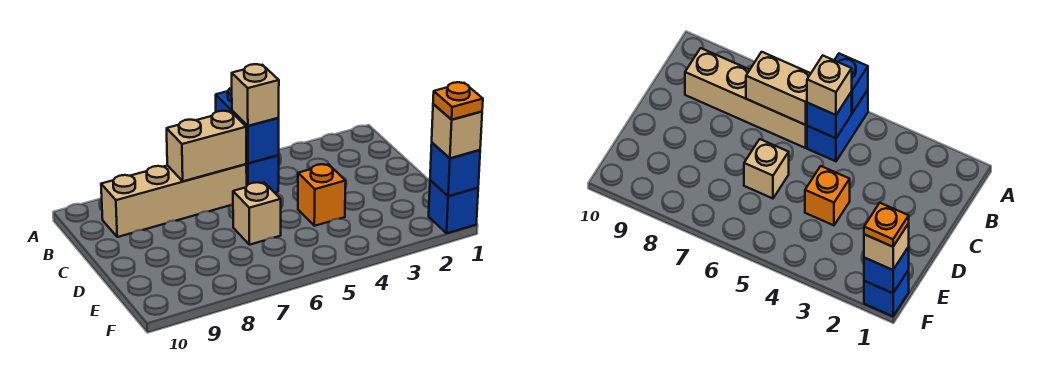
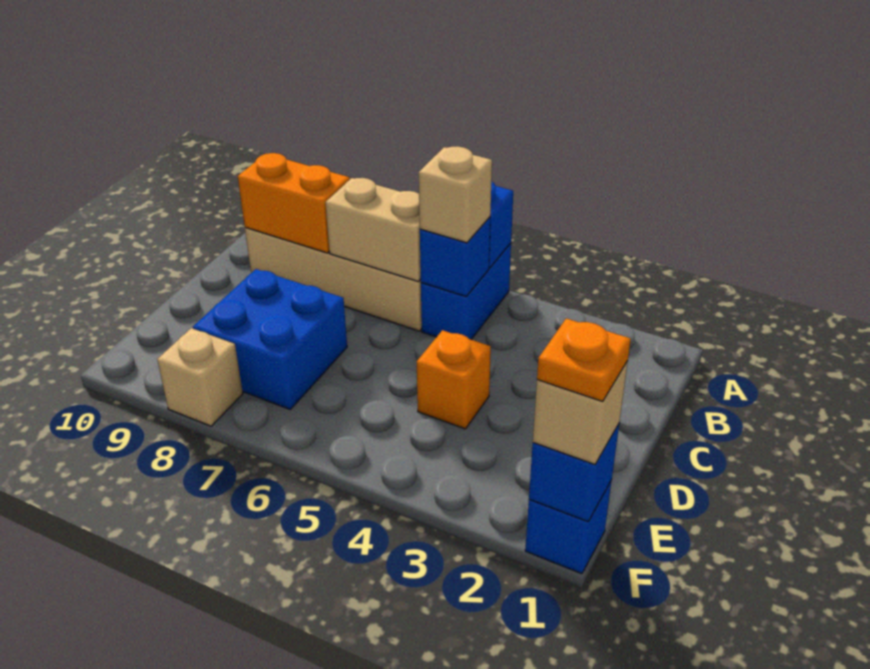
none -> orange brick B8:B9 level 2
tan brick D6 level 1 -> tan brick F8 level 1
none -> blue brick D7:E8 level 1

